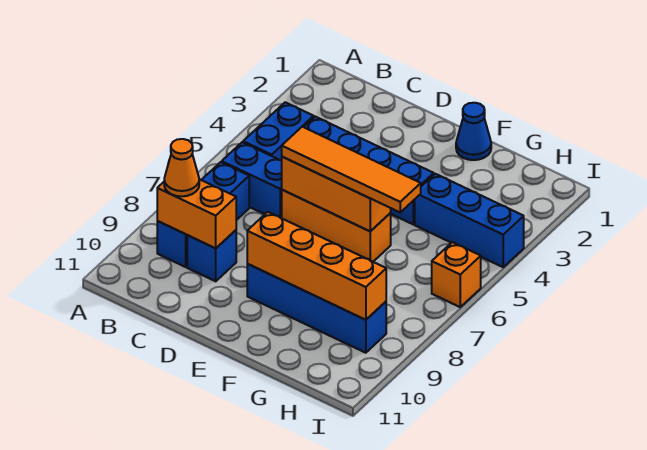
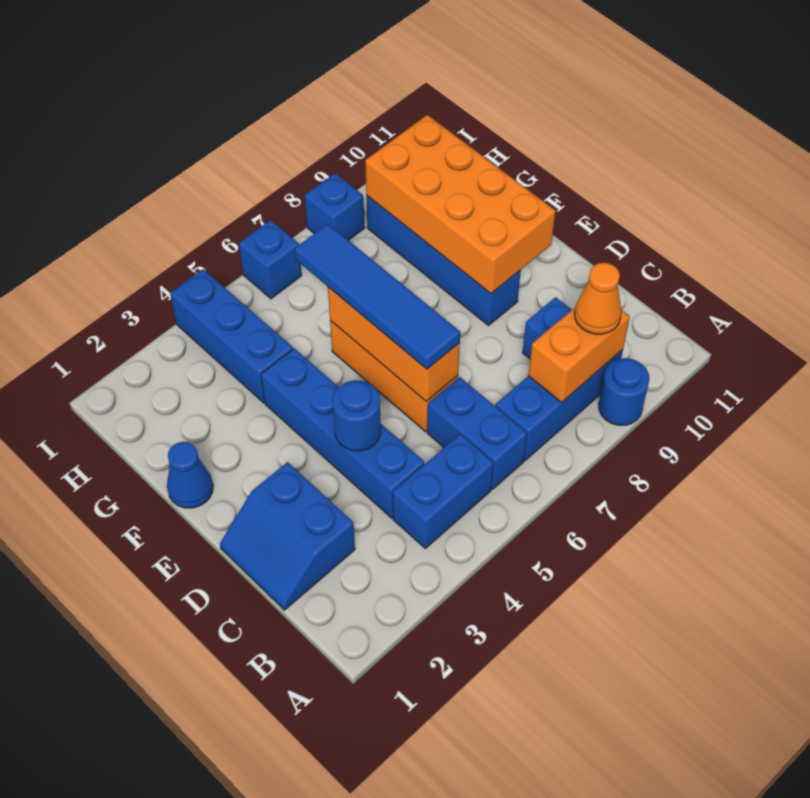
none -> blue round brick A9 level 1
orange brick B9:C9 level 2 -> orange brick B8:B9 level 2
none -> blue slope C1:D2 level 1 top 2
none -> blue round brick D4 level 2
orange tile D6:G6 level 3 -> blue tile D6:G6 level 3
orange brick E9:H9 level 2 -> orange brick E9:H10 level 2
orange brick I6 level 1 -> blue brick I6 level 1
none -> blue brick I8 level 1

